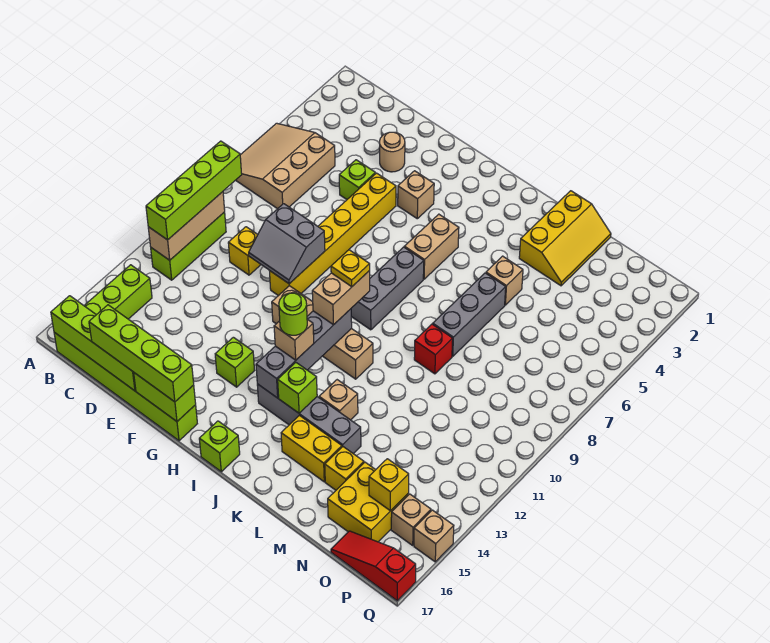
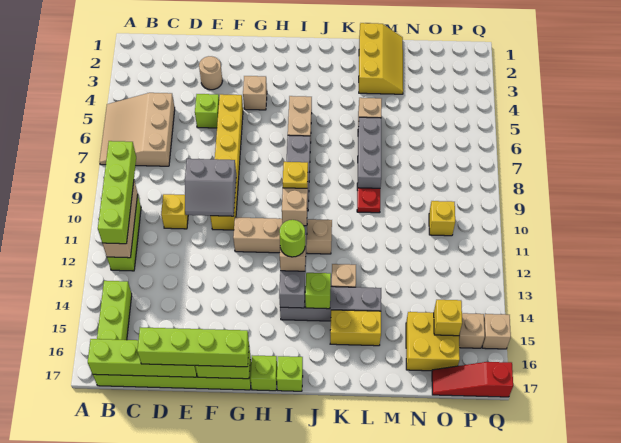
lime brick G14 level 1 -> lime brick H17 level 1
red brick L9 level 1 -> red plate L9 level 1
yellow brick M15 level 1 -> yellow brick O10 level 1

